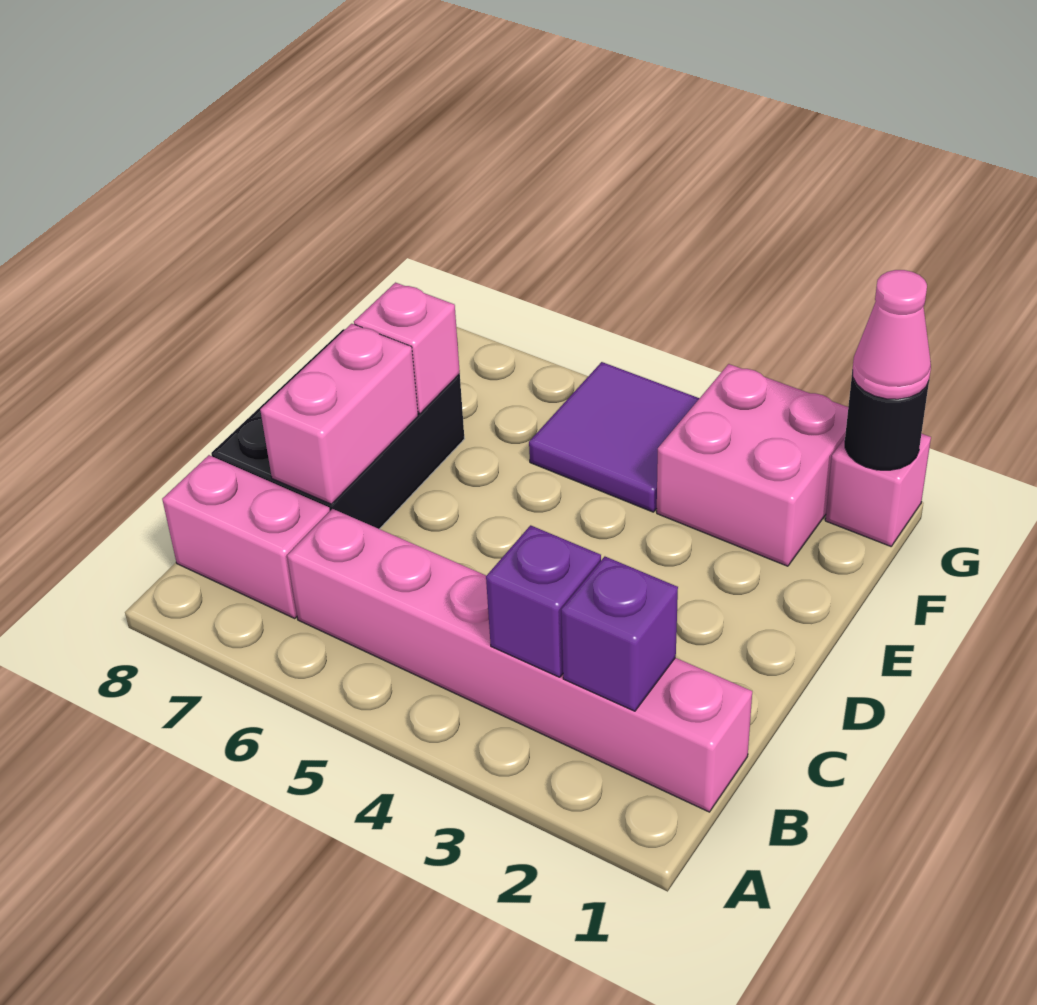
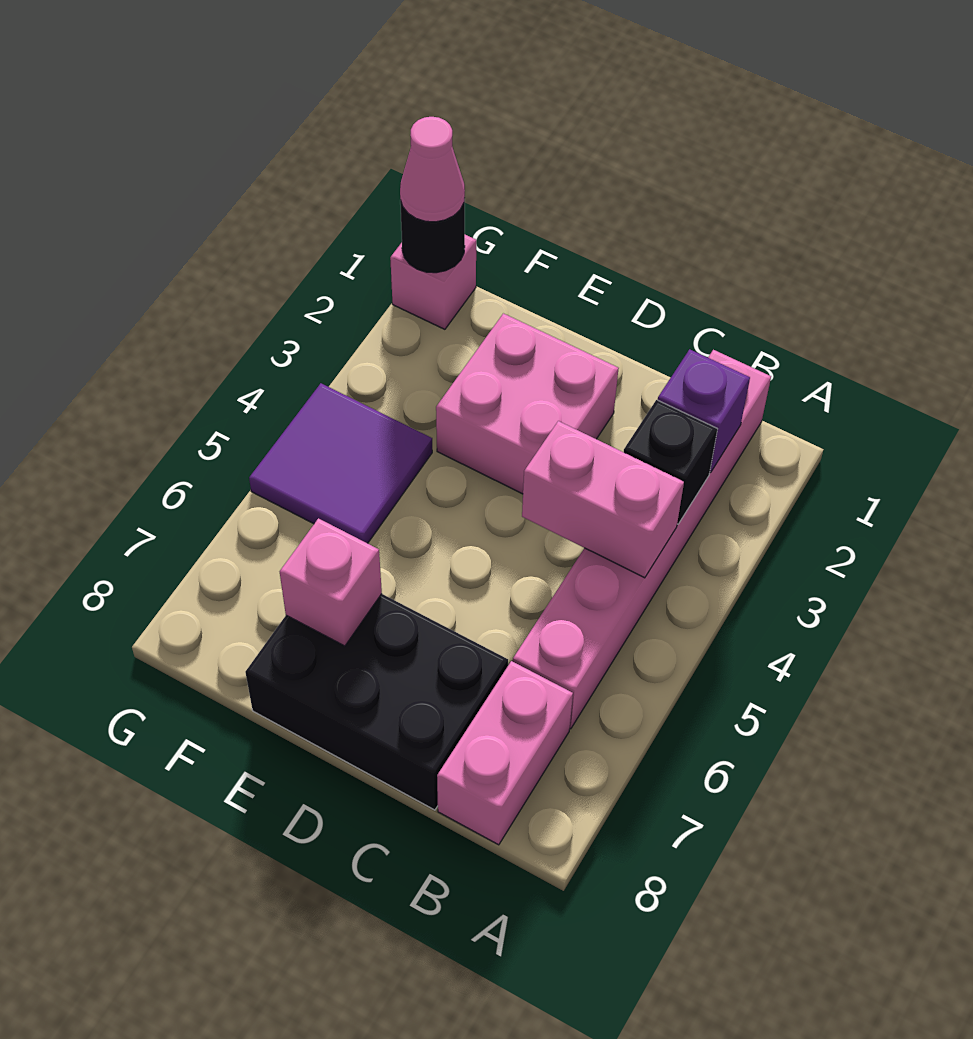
purple brick B3 level 2 -> black brick B3 level 2
pink brick C7:D7 level 2 -> pink brick B4:C4 level 2
pink brick F2:G3 level 1 -> pink brick D2:E3 level 1

